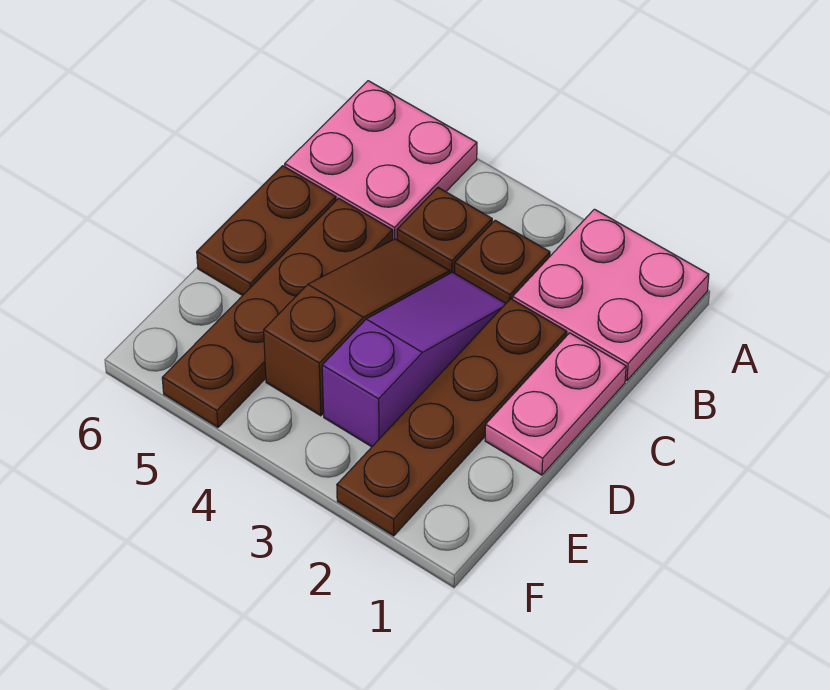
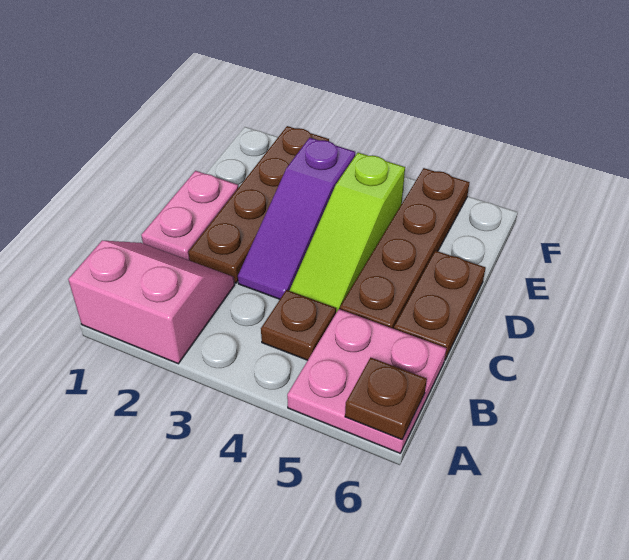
pink plate A1:B2 level 1 -> pink slope A1:B2 level 1 top A
brown plate B3 level 1 -> brown plate A6 level 2
brown slope C4:E4 level 1 top E -> lime slope C4:E4 level 1 top E

